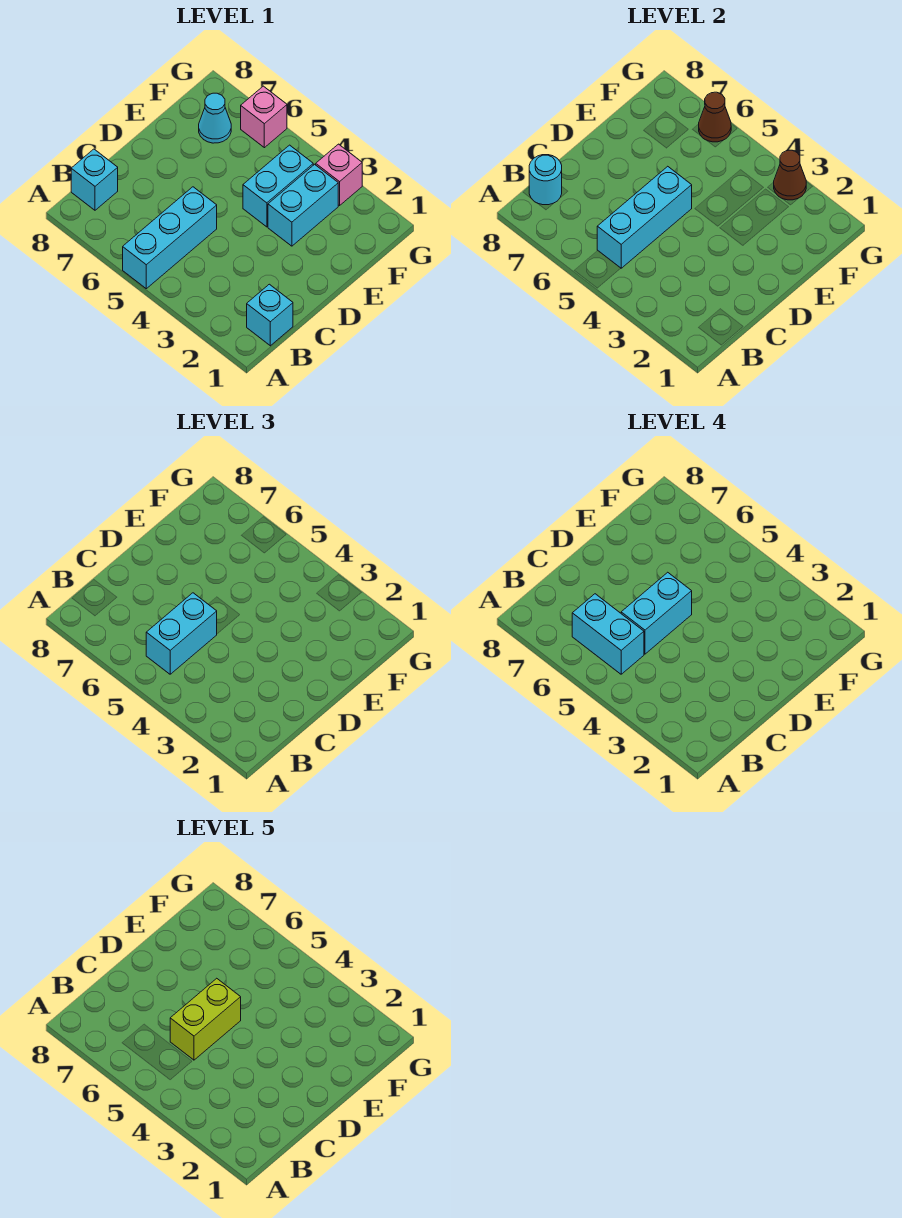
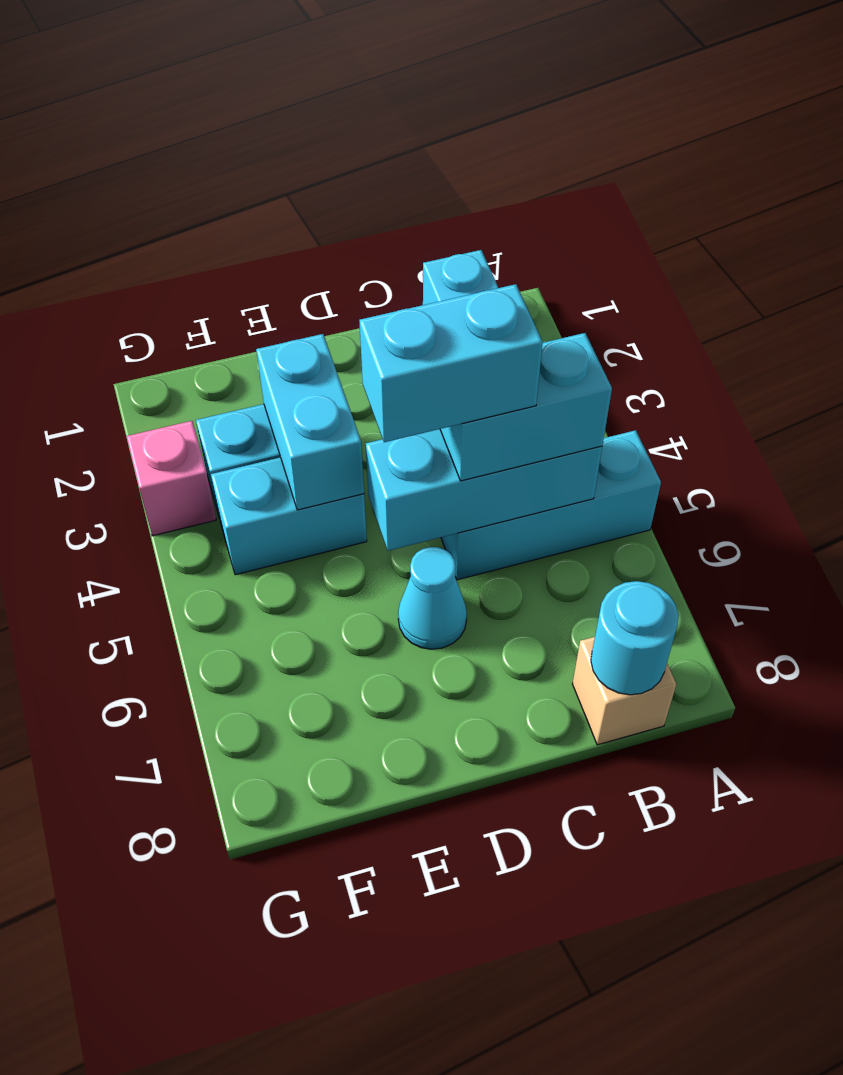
cyan brick B5:B6 level 4 -> cyan brick E3:E4 level 2
cyan brick B8 level 1 -> tan brick B8 level 1
lime brick C5:D5 level 5 -> none
cyan cone F7 level 1 -> cyan cone D6 level 1
brown cone G3 level 2 -> none
pink brick G6 level 1 -> none
brown cone G6 level 2 -> none

